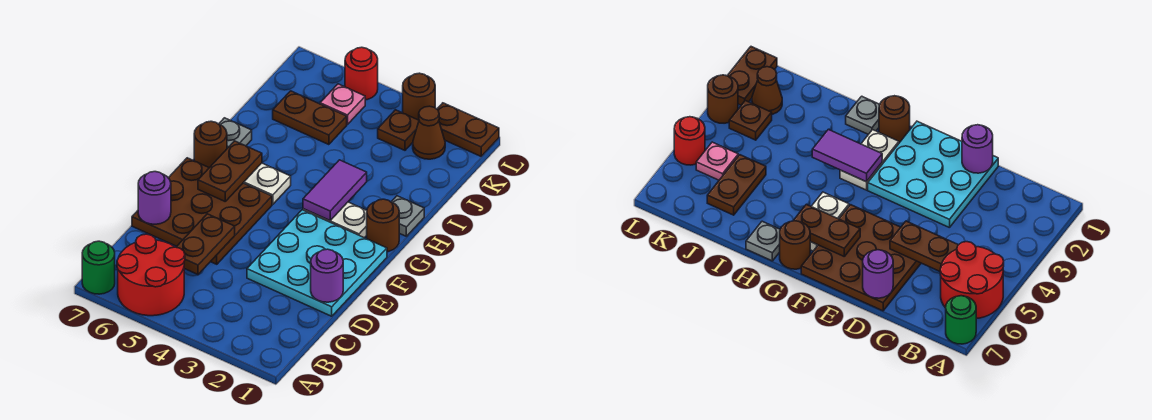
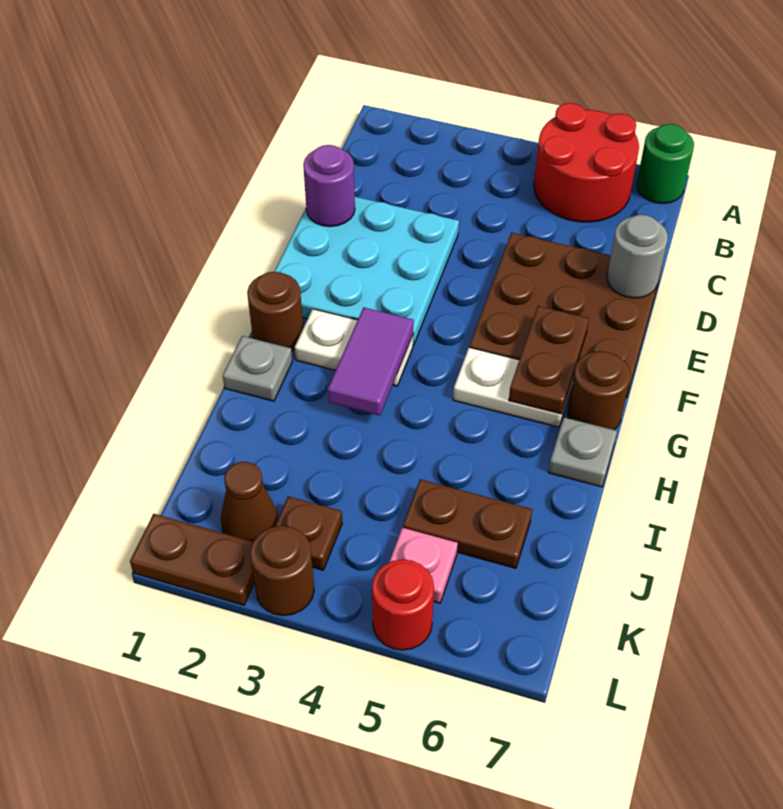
brown plate C5:D5 level 2 -> none
purple round brick D7 level 2 -> grey round brick D7 level 2

